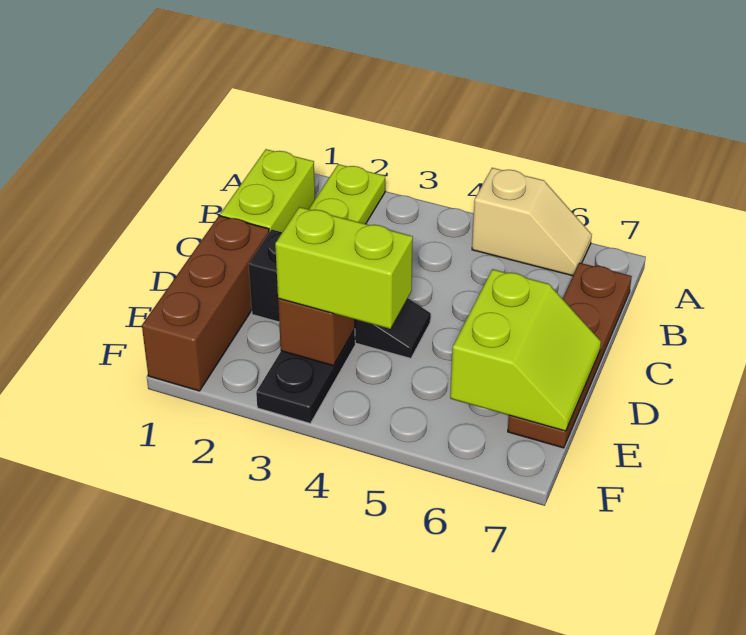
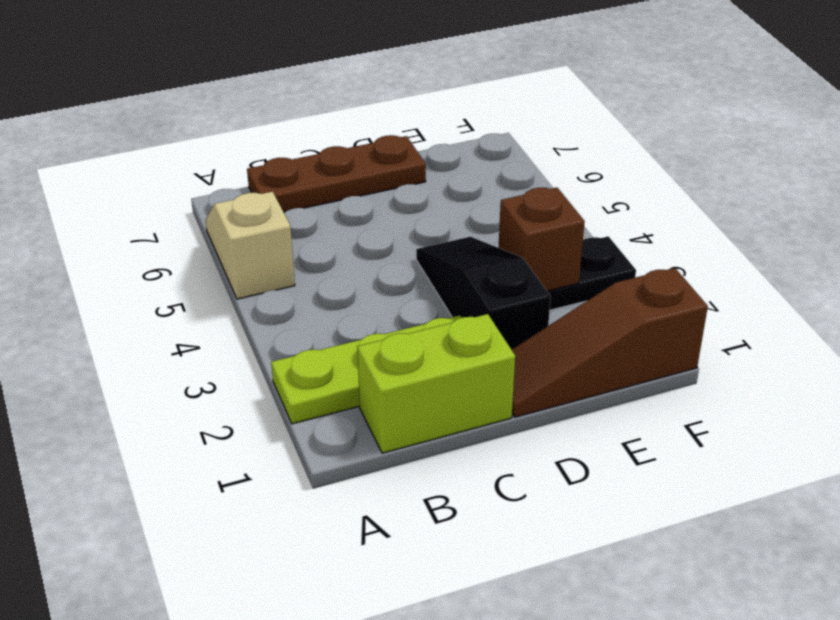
brown plate B7:E7 level 1 -> brown plate B7:D7 level 1
brown brick D1:F1 level 1 -> brown slope D1:F1 level 1 top F
lime slope D6:E7 level 2 top 6 -> none
lime brick E3:E4 level 3 -> none

